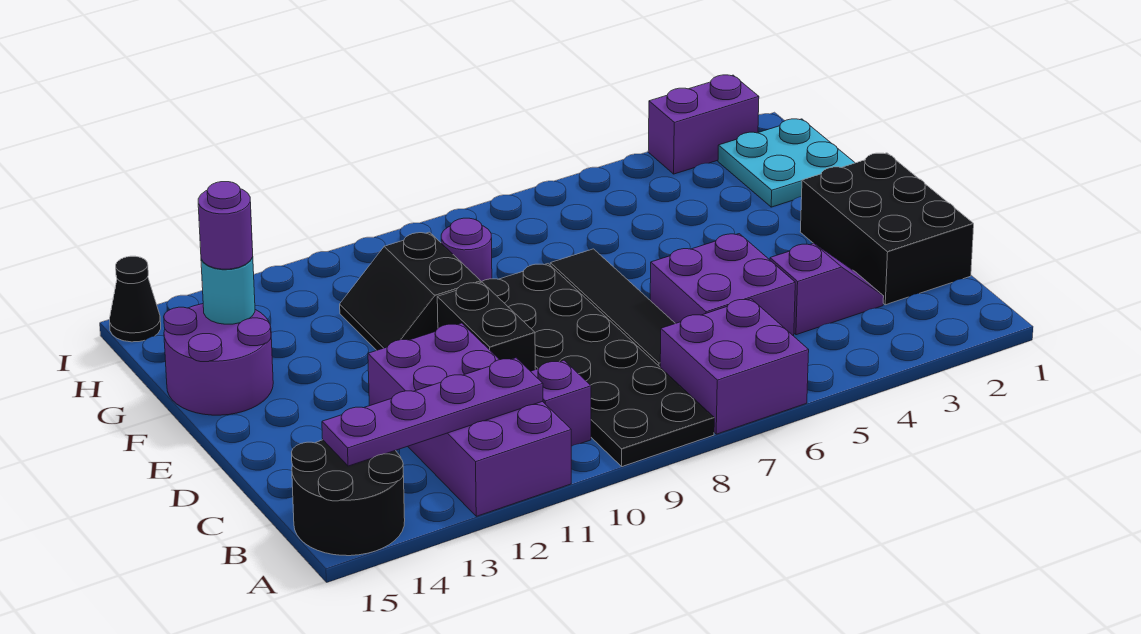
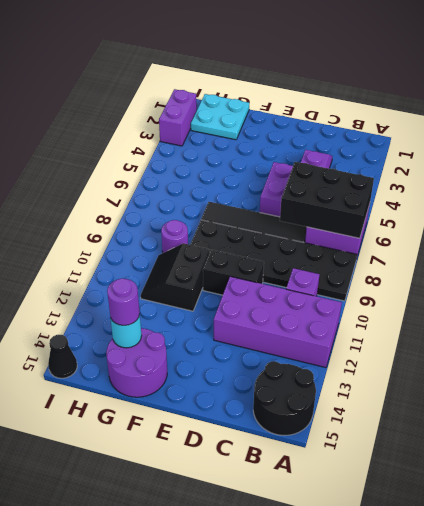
purple plate B11:B14 level 2 -> none
black brick C1:E2 level 1 -> black brick A6:C7 level 2
black slope F10:G11 level 1 top 10 -> black slope F10:G11 level 1 top F

